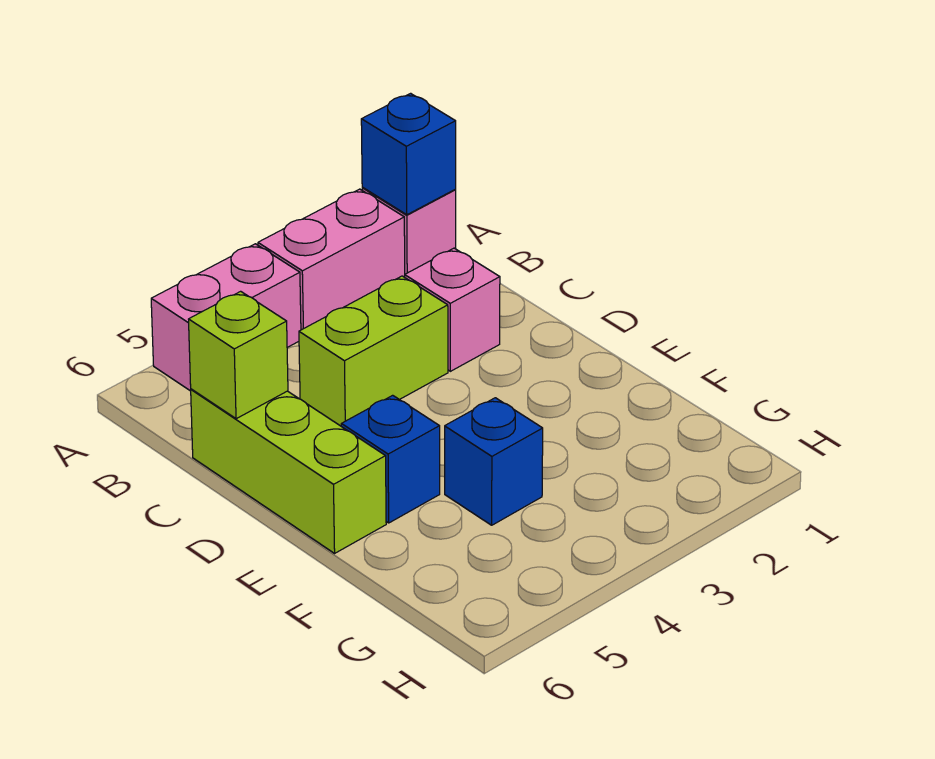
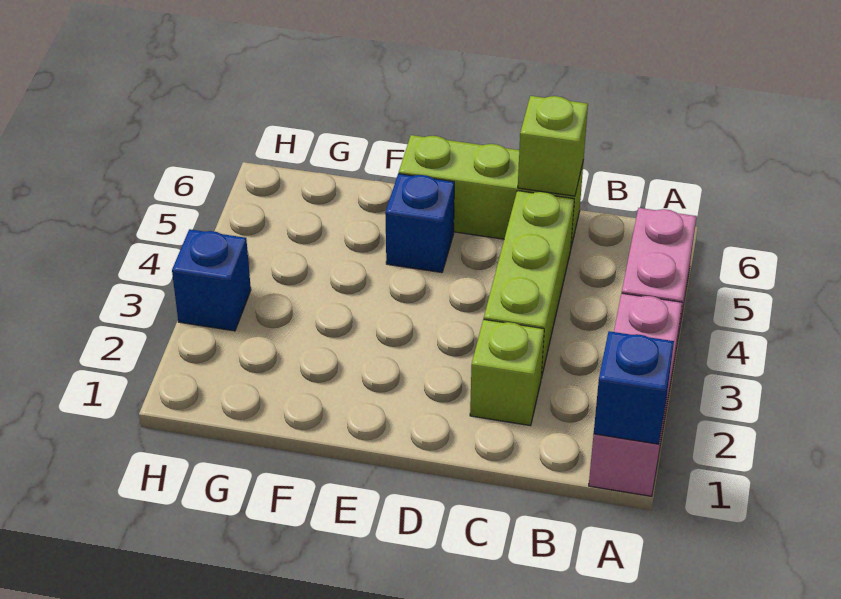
pink brick C2 level 1 -> lime brick C2 level 1
lime brick C3:C4 level 1 -> lime brick C3:C5 level 1
blue brick F4 level 1 -> blue brick H3 level 1

